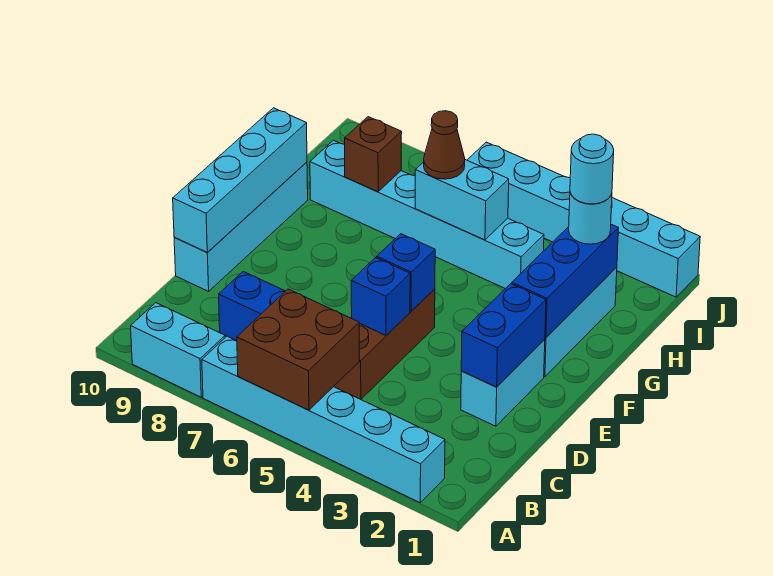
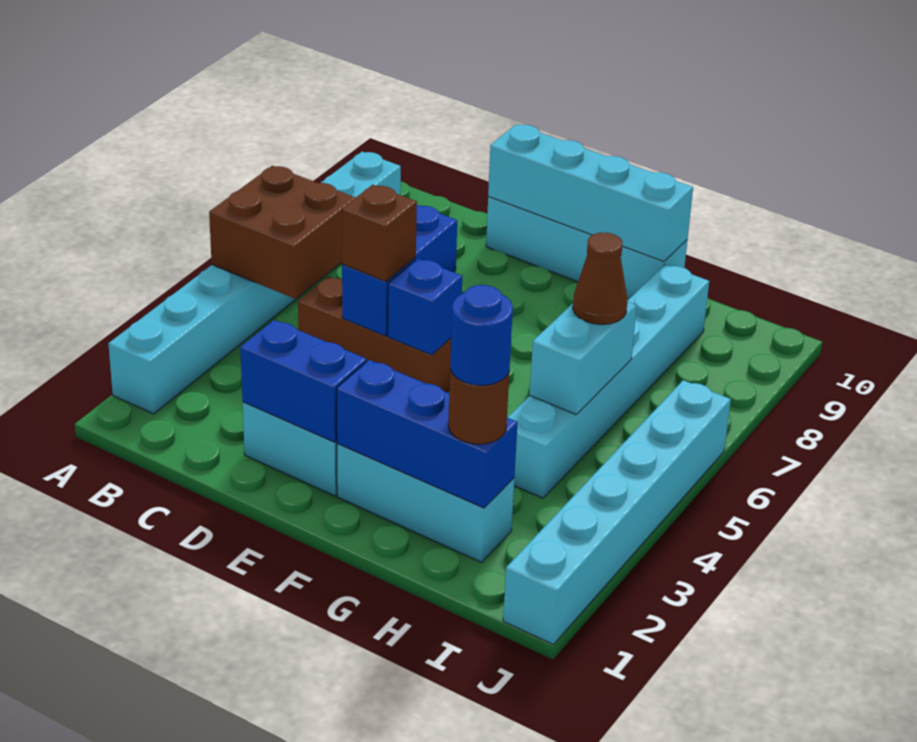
cyan round brick H2 level 3 -> brown round brick H2 level 3
cyan round brick H2 level 4 -> blue round brick H2 level 4
brown brick H8 level 2 -> brown brick D5 level 3

